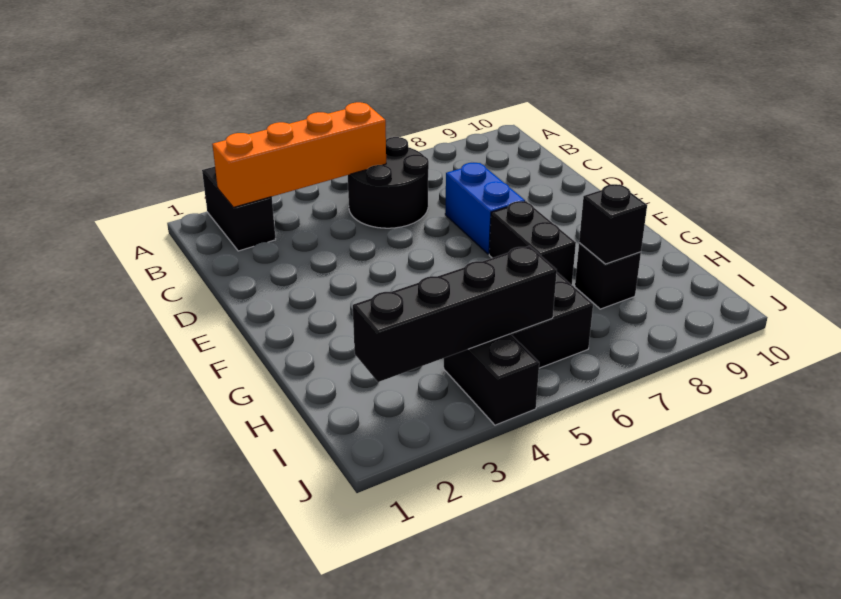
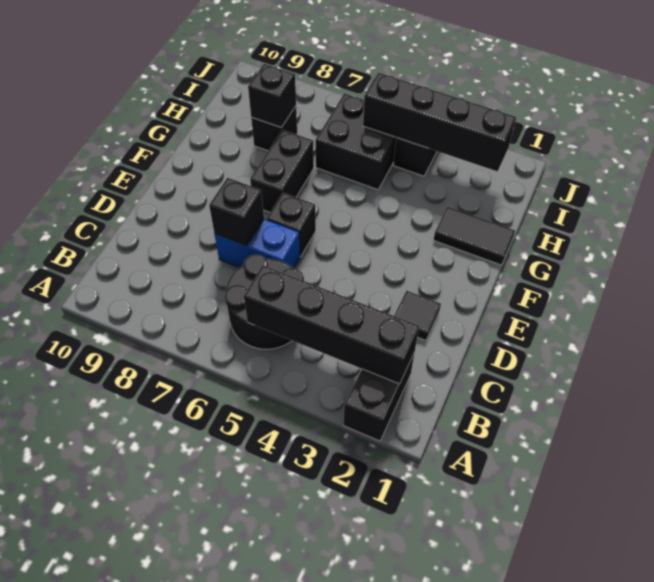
orange brick B2:B5 level 2 -> black brick B2:B5 level 2
none -> black tile D2 level 1
blue brick D7:E7 level 1 -> blue brick D6:D7 level 1
none -> black brick D7 level 2
none -> black brick E6 level 1
none -> black tile G1:G2 level 1

